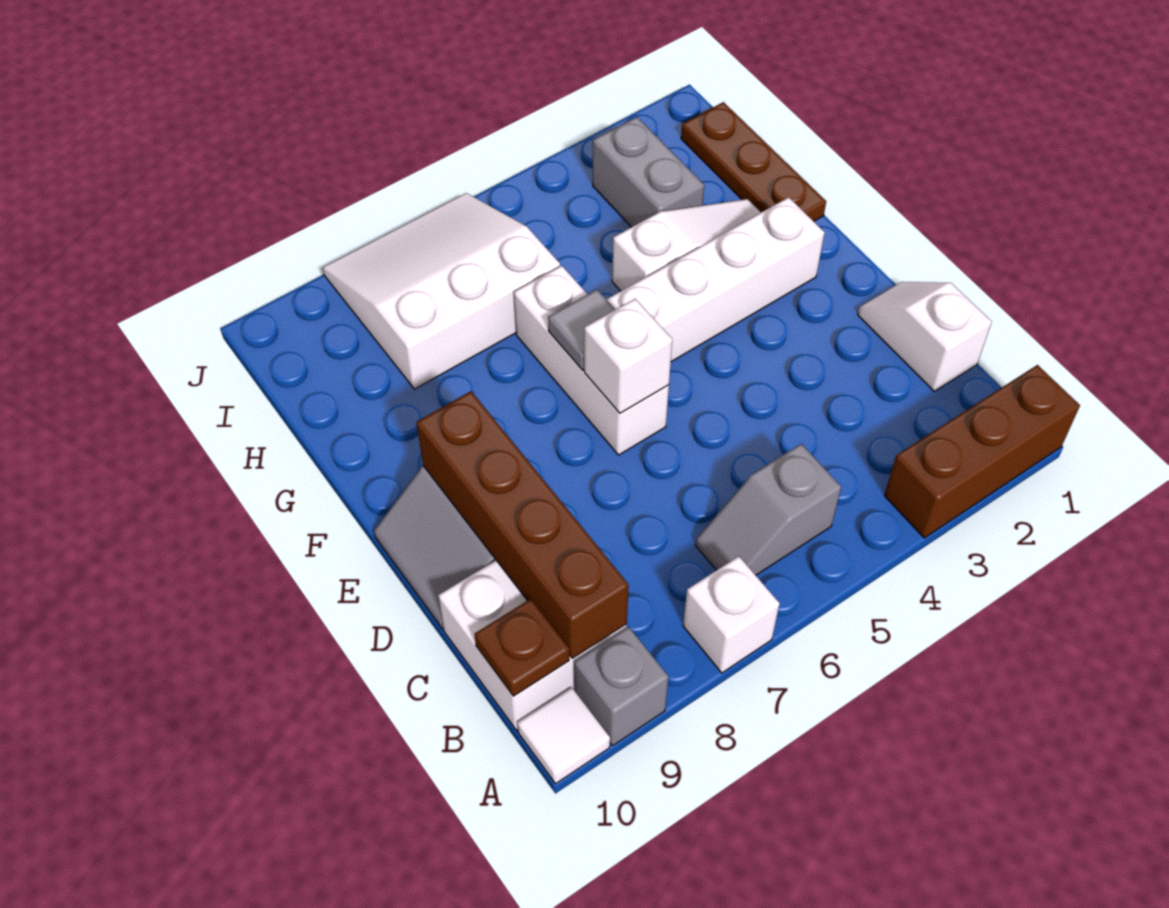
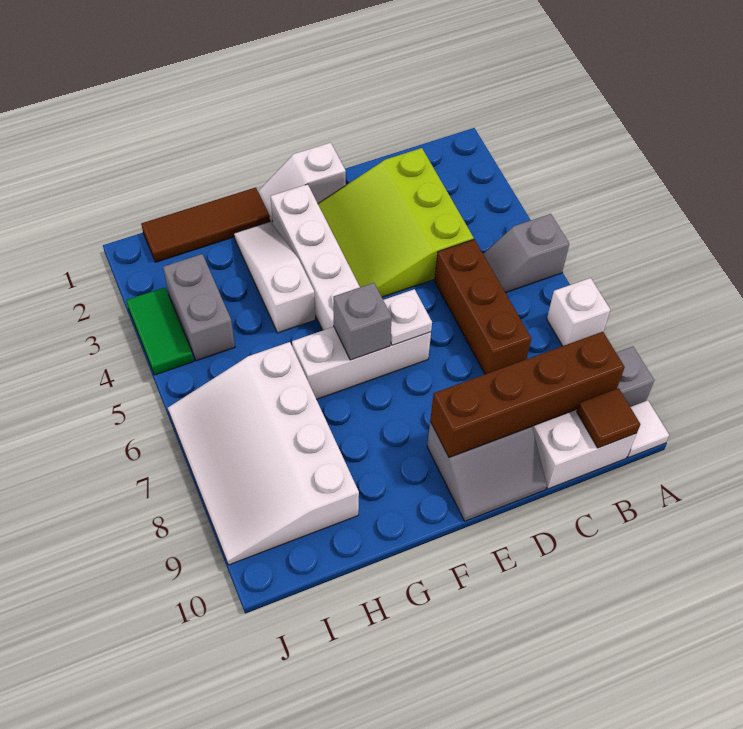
brown brick A1:A3 level 1 -> brown brick C5:C7 level 1
grey slope B5:B6 level 1 top 5 -> grey slope A5:B5 level 1 top A
brown plate B10 level 2 -> brown tile B10 level 2
white slope C1:D1 level 1 top C -> white slope E1:F1 level 1 top E
none -> lime slope C2:E4 level 1 top C
white brick E6 level 2 -> white plate E6 level 2
grey tile F6 level 2 -> grey brick F6 level 2
brown plate G1:I1 level 1 -> brown tile G1:I1 level 1
grey brick H3:I3 level 1 -> grey brick I3:I4 level 1
white slope H6:J8 level 1 top H -> white slope H6:J9 level 1 top H
none -> green tile J3:J4 level 1

